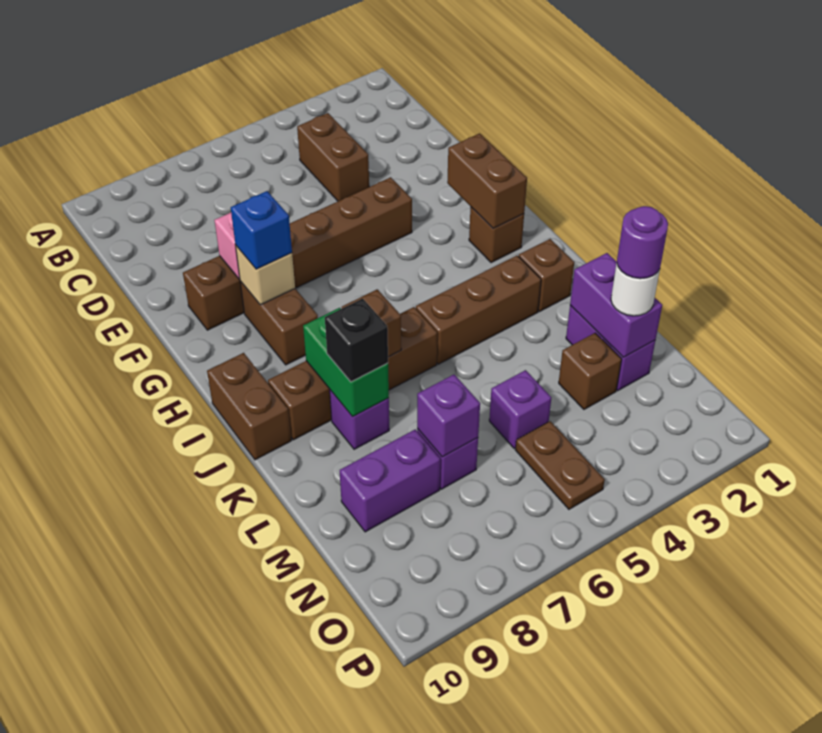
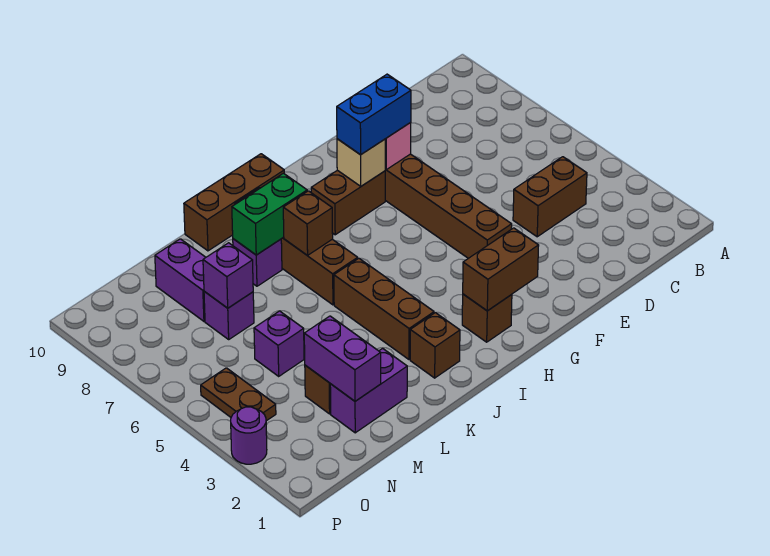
blue brick G8 level 3 -> blue brick F8:G8 level 3
brown brick I10:J10 level 1 -> brown brick I10:K10 level 1
black brick K8 level 3 -> none
purple brick L2:M2 level 2 -> purple brick M2:M3 level 2
white round brick M2 level 3 -> none
purple round brick M2 level 4 -> purple round brick P3 level 1
brown plate N5:O5 level 1 -> brown plate O4:O5 level 1

